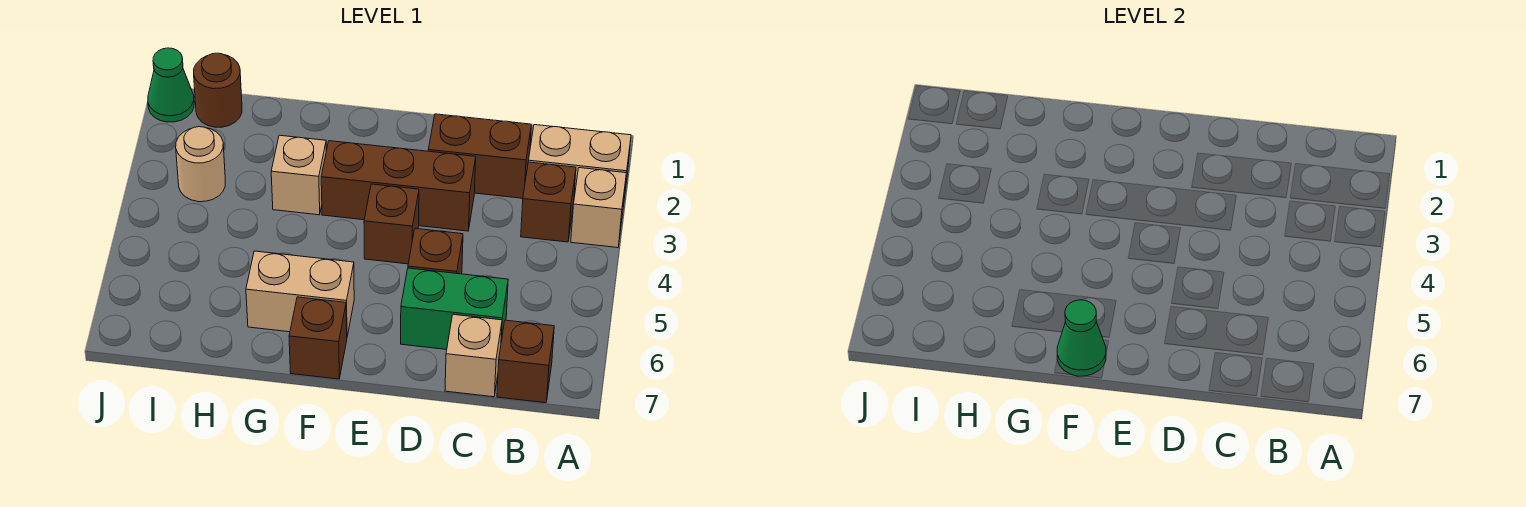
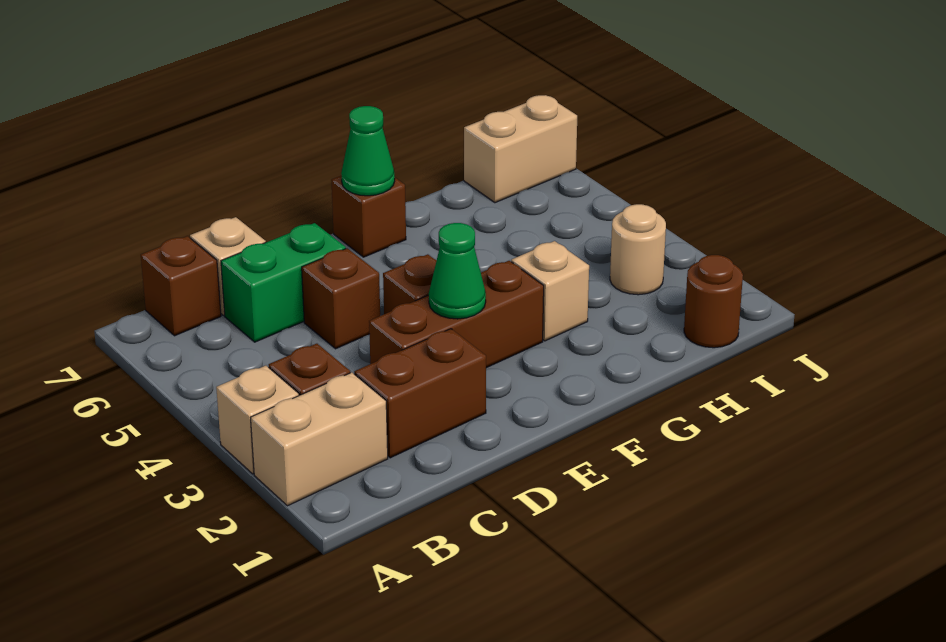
tan brick F6:G6 level 1 -> tan brick I7:J7 level 1
green cone J1 level 1 -> green cone E3 level 2

